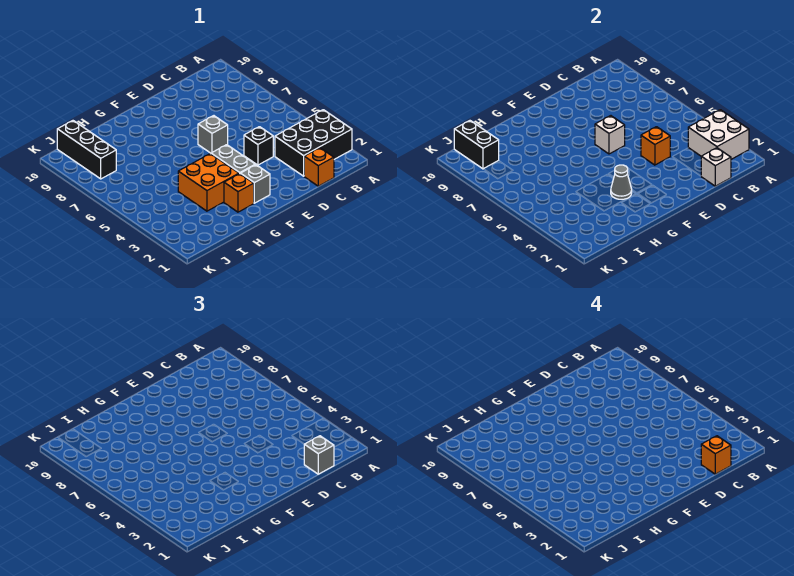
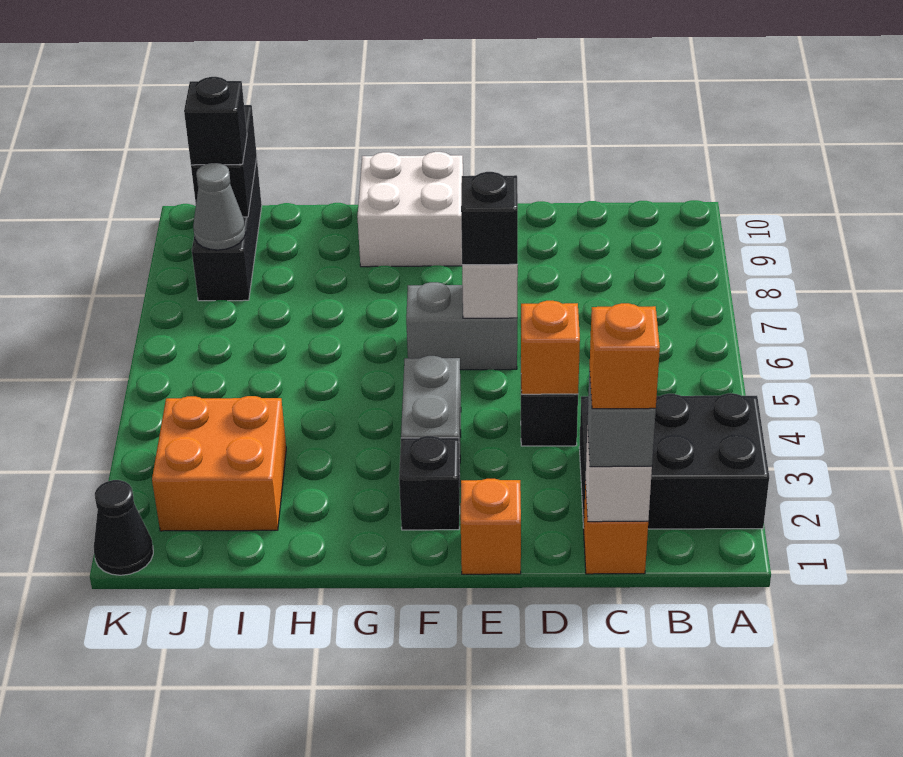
white brick A2:B3 level 2 -> white brick F9:G10 level 1
grey brick E6 level 1 -> grey brick E6:F6 level 1
none -> black brick E6 level 3
grey brick F2 level 1 -> black brick F2 level 1
orange brick G2 level 1 -> orange brick E1 level 1
orange brick G3:H4 level 1 -> orange brick I2:J3 level 1
grey cone G3 level 2 -> grey cone J8 level 2
none -> black brick J9 level 3
none -> black cone K1 level 1

